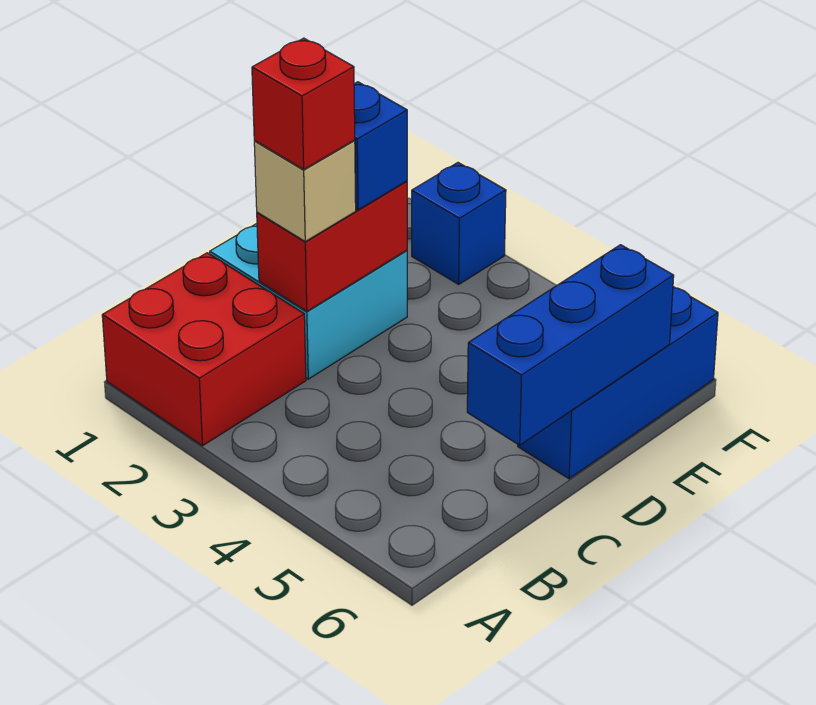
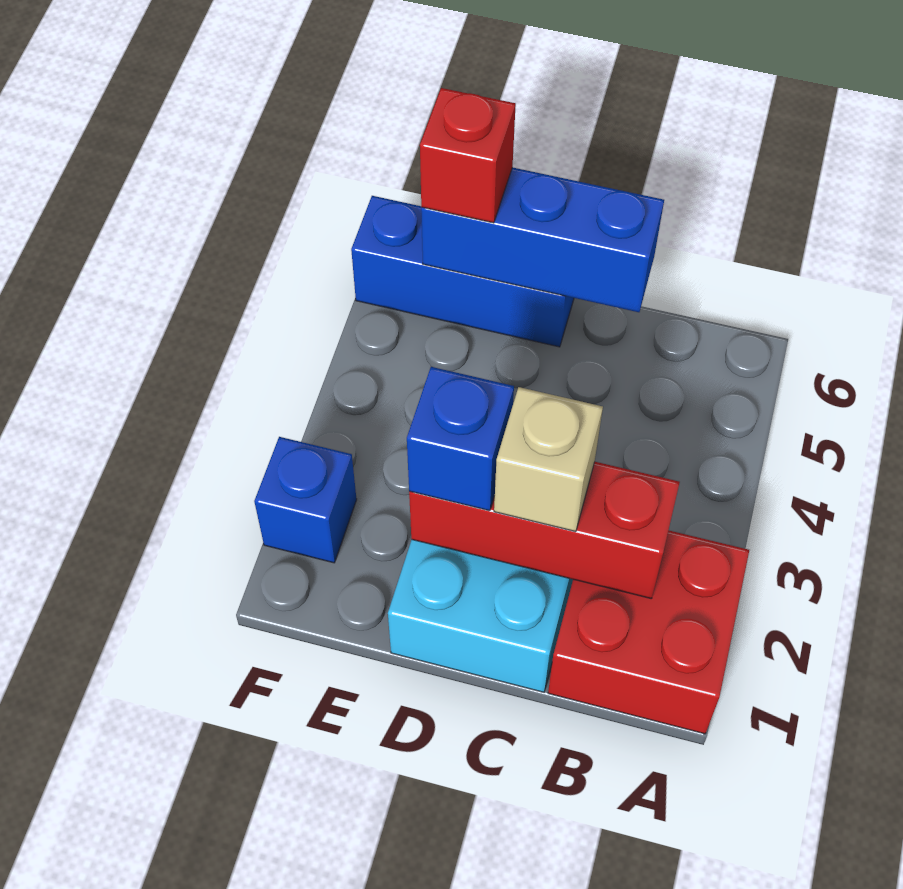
red brick C2:D2 level 2 -> red brick B2:D2 level 2
red brick C2 level 4 -> red brick E6 level 3

